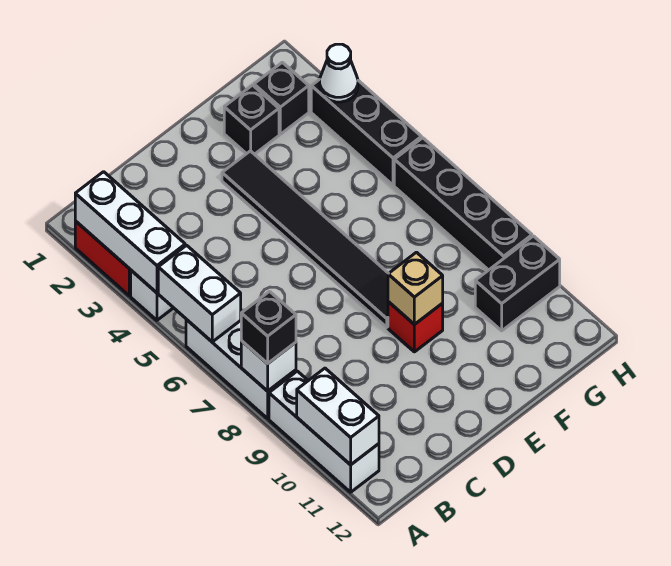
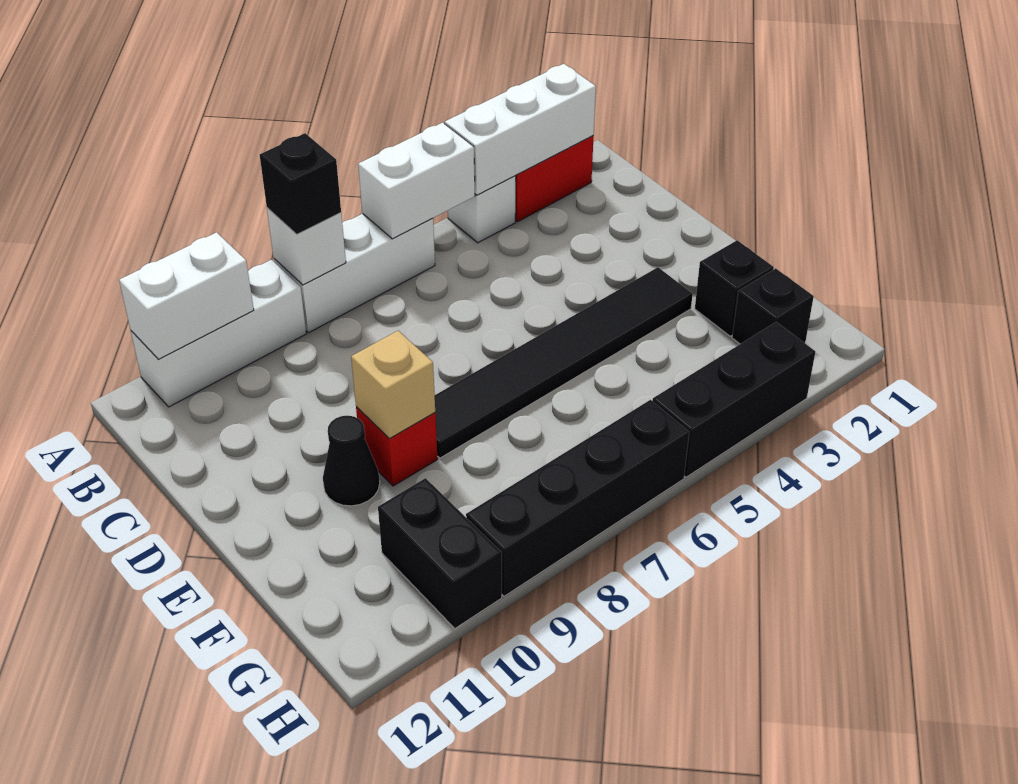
none -> black cone E10 level 1
white cone H3 level 2 -> none

